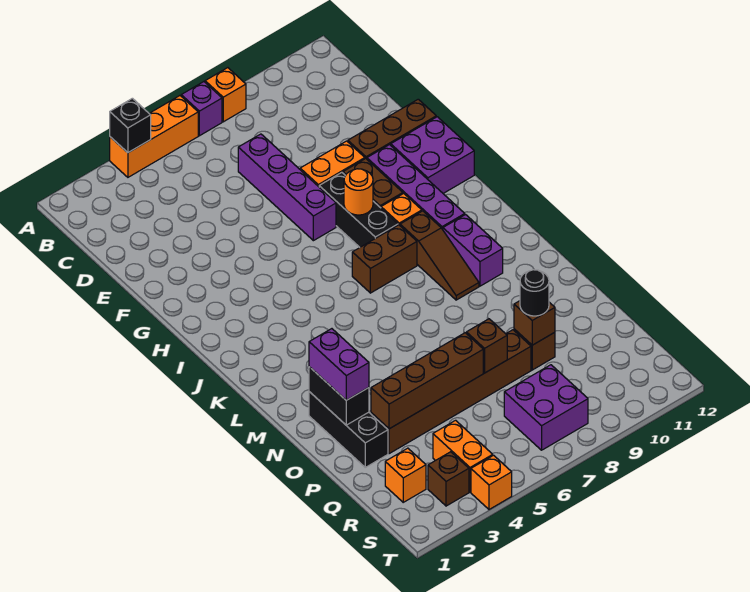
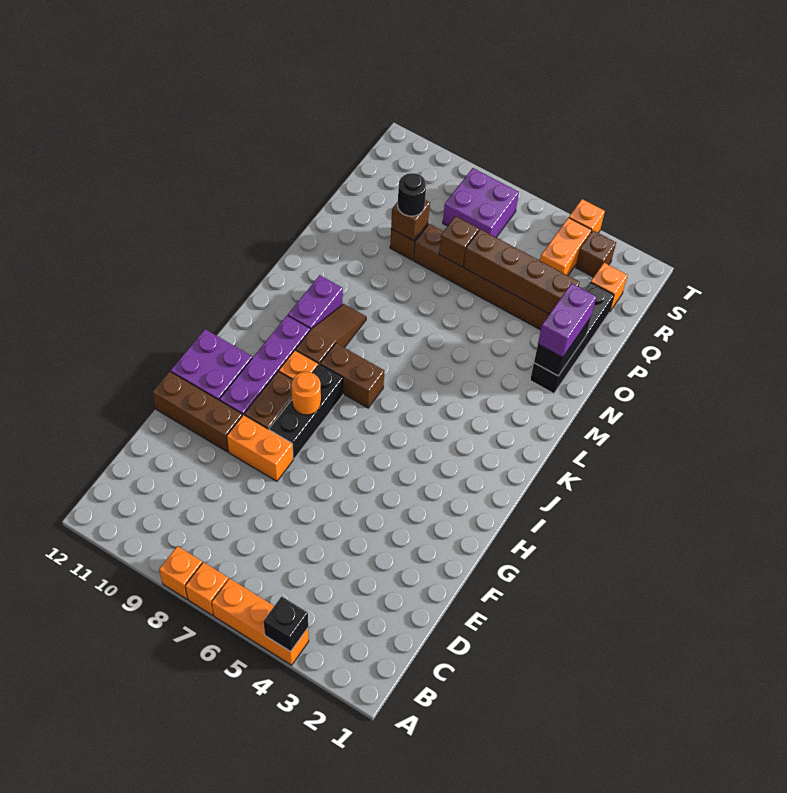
purple brick A7 level 1 -> orange brick A7 level 1
purple brick D7:G7 level 1 -> none
black brick N2:P2 level 1 -> black brick N2:Q2 level 1

